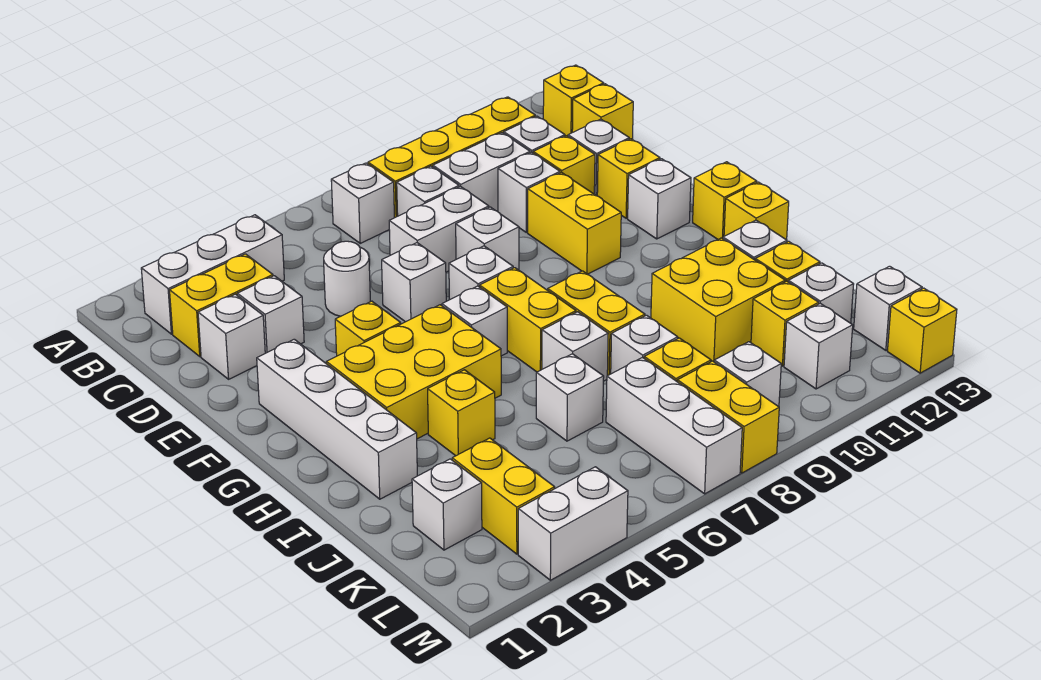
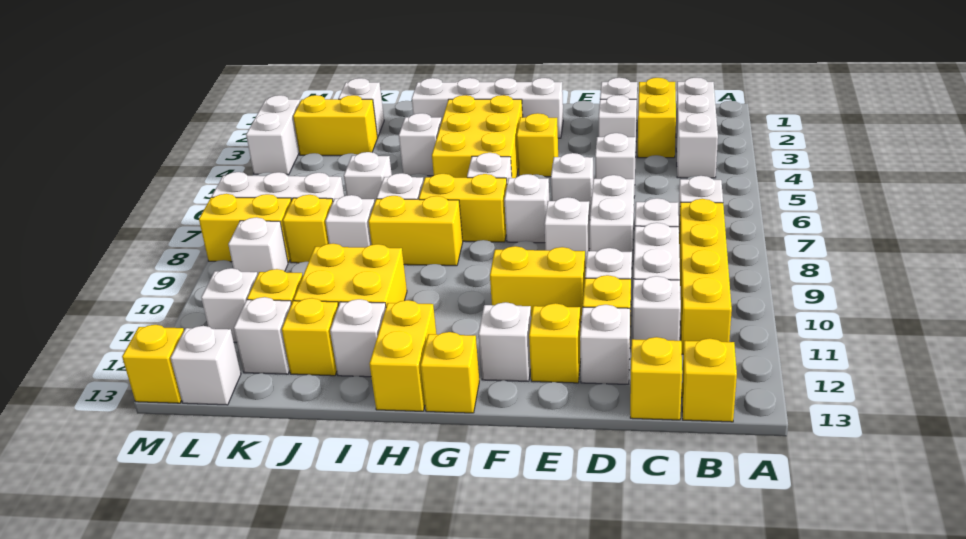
white round brick D5 level 1 -> white brick D5 level 1
yellow brick H13 level 1 -> yellow brick H12:H13 level 1
yellow brick I4 level 1 -> white brick I4 level 1

